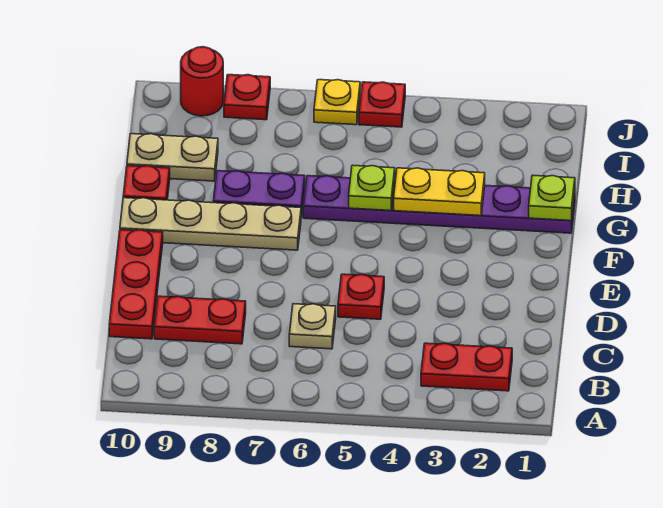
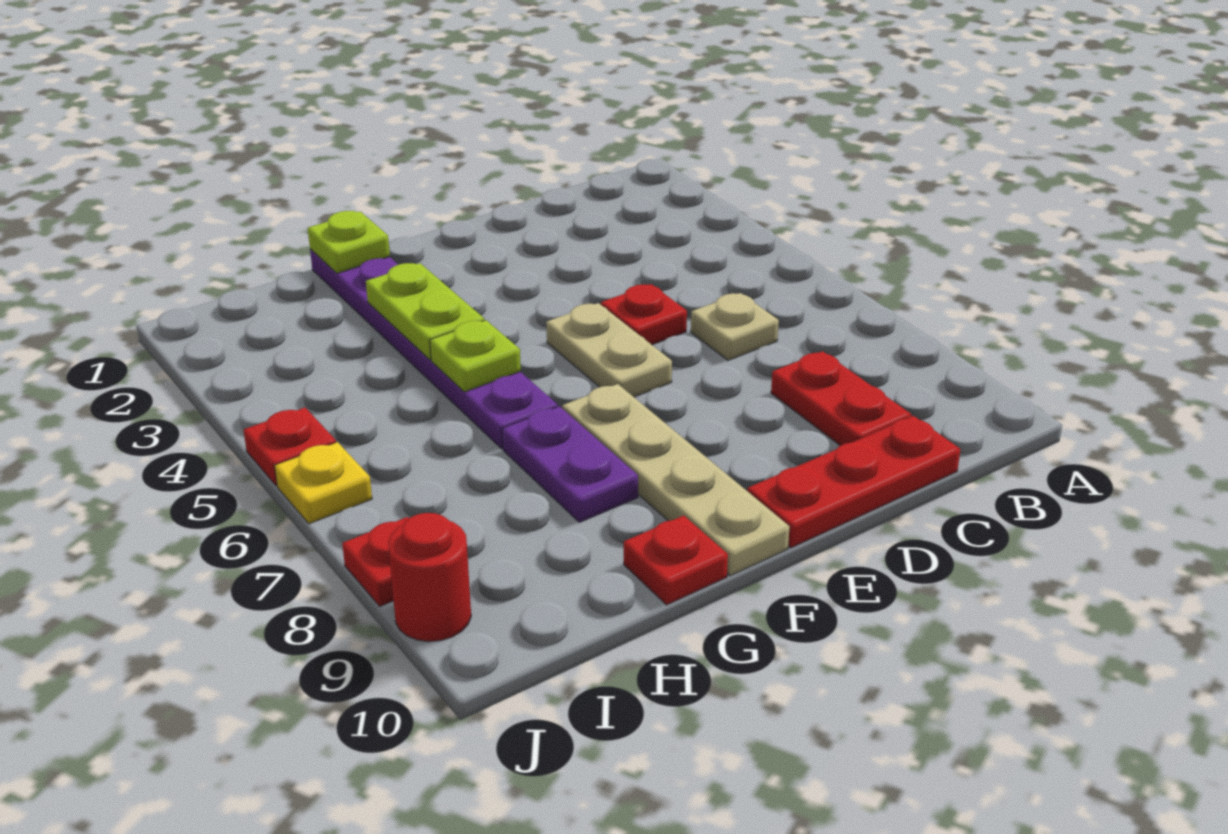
red plate B2:B3 level 1 -> none
yellow plate G3:G4 level 2 -> lime plate G3:G4 level 2
tan plate H9:H10 level 1 -> tan plate E5:E6 level 1

